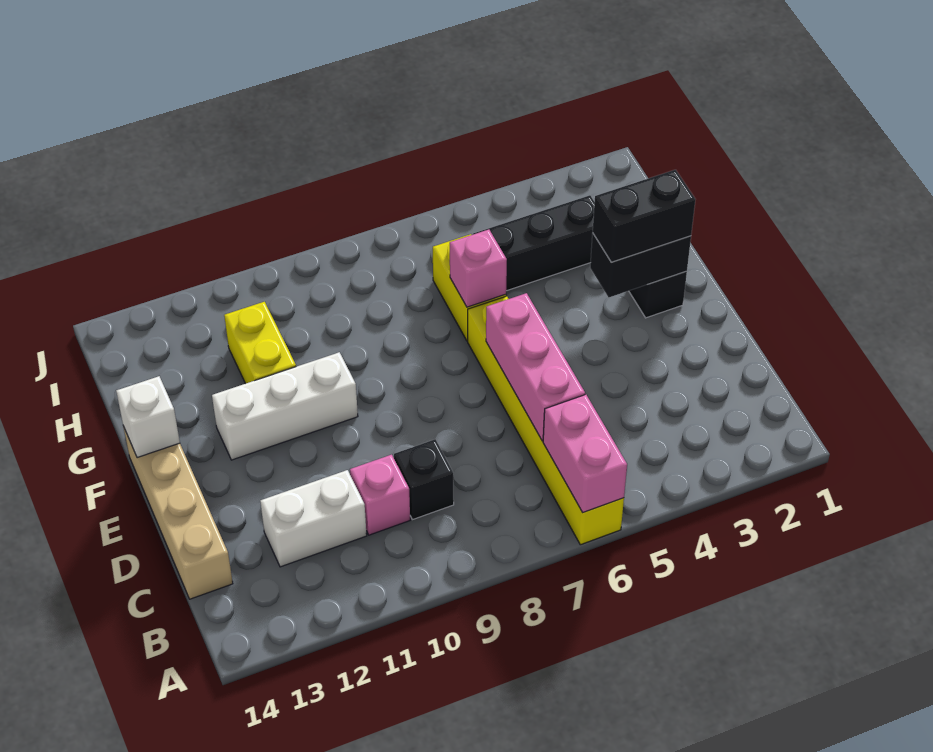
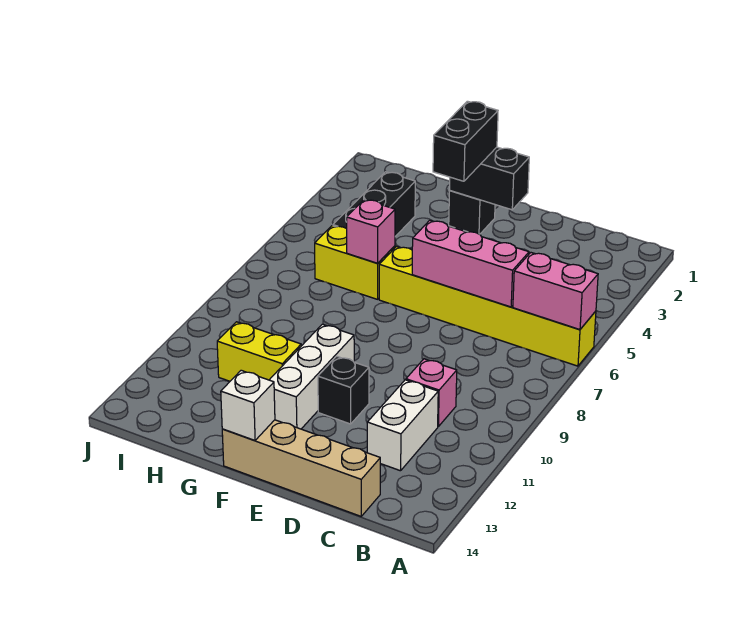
black brick C9 level 1 -> black brick E11 level 1
black brick F2:F3 level 2 -> black brick E2:F2 level 2

